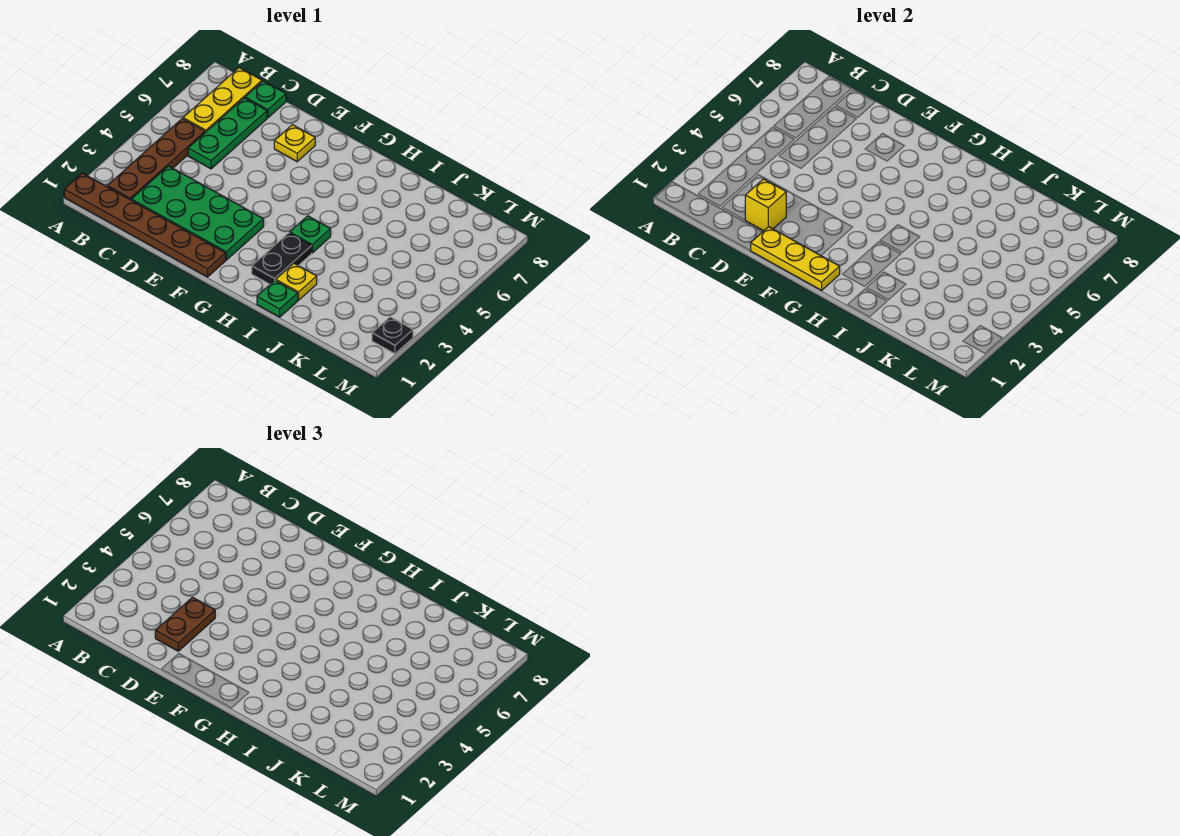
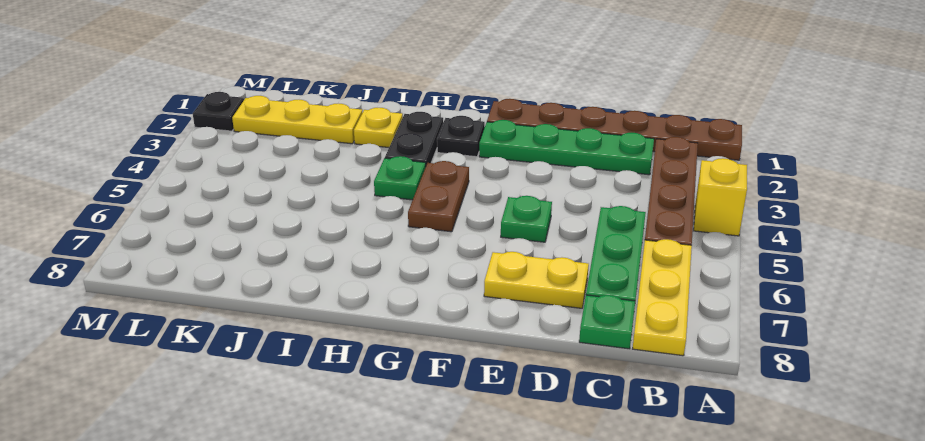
green plate C2:F3 level 1 -> green plate C2:F2 level 1
yellow brick D2 level 2 -> yellow brick A4 level 1
brown plate D2:D3 level 3 -> brown plate G4:G5 level 1
yellow plate E1:G1 level 2 -> yellow plate J2:L2 level 1
yellow plate E7 level 1 -> yellow plate D7:E7 level 1
none -> black plate G2 level 1
green plate I1 level 1 -> green plate E5 level 1

